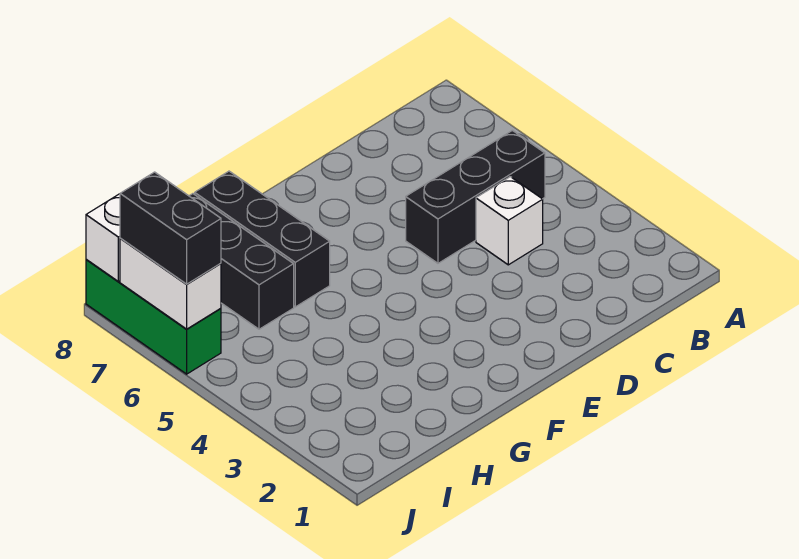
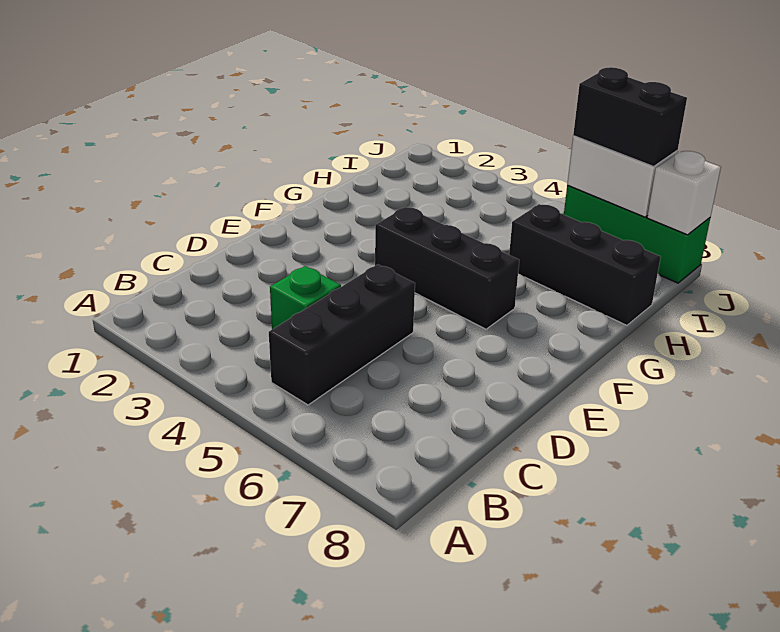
white brick C4 level 1 -> green brick C4 level 1
black brick G6:G8 level 1 -> black brick F4:F6 level 1

